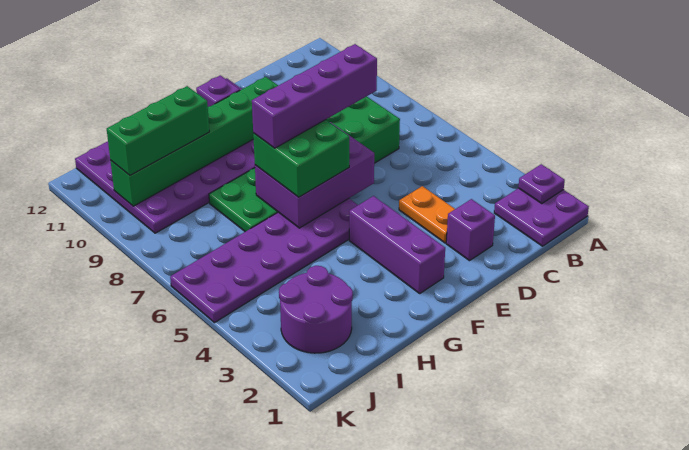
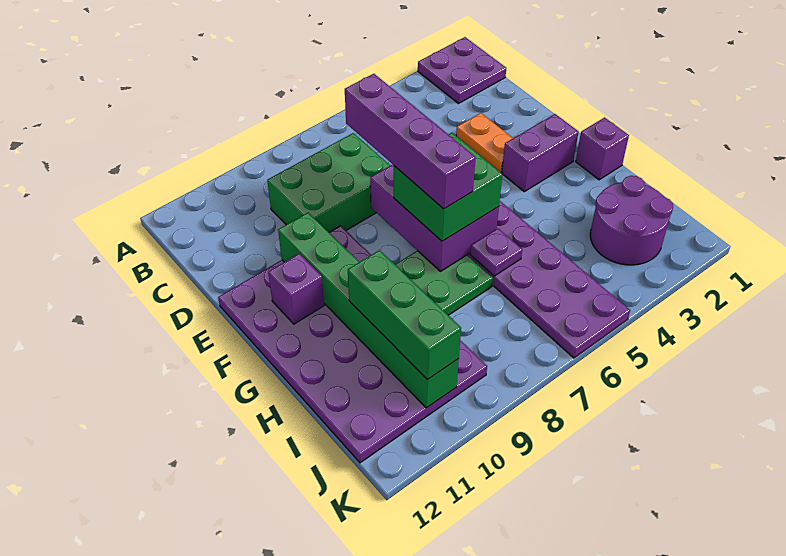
purple plate A2 level 2 -> purple plate H6 level 2
purple brick D2 level 1 -> purple brick G1 level 1
orange plate D3:D4 level 1 -> orange plate D3:E3 level 1
purple brick F2:F4 level 1 -> purple brick F2:F3 level 1

